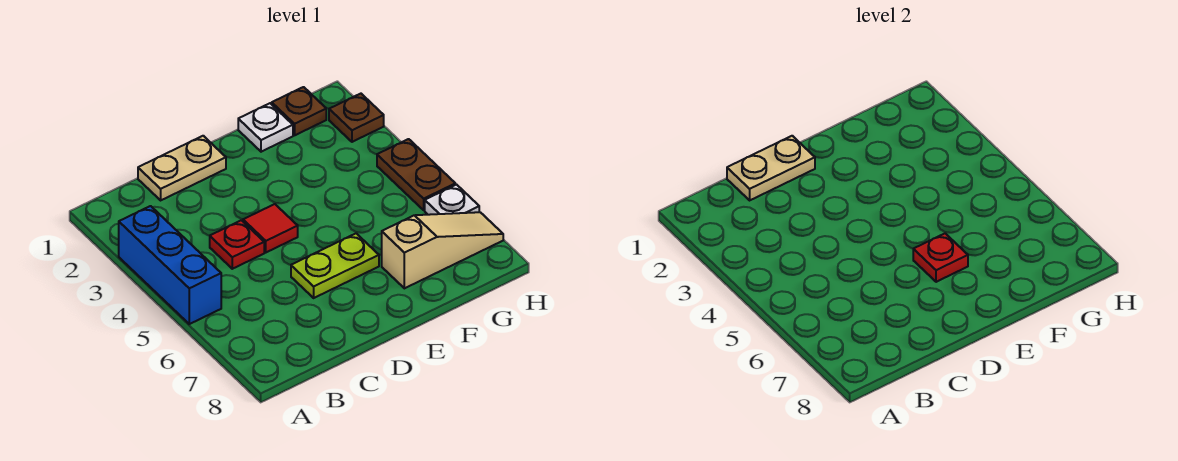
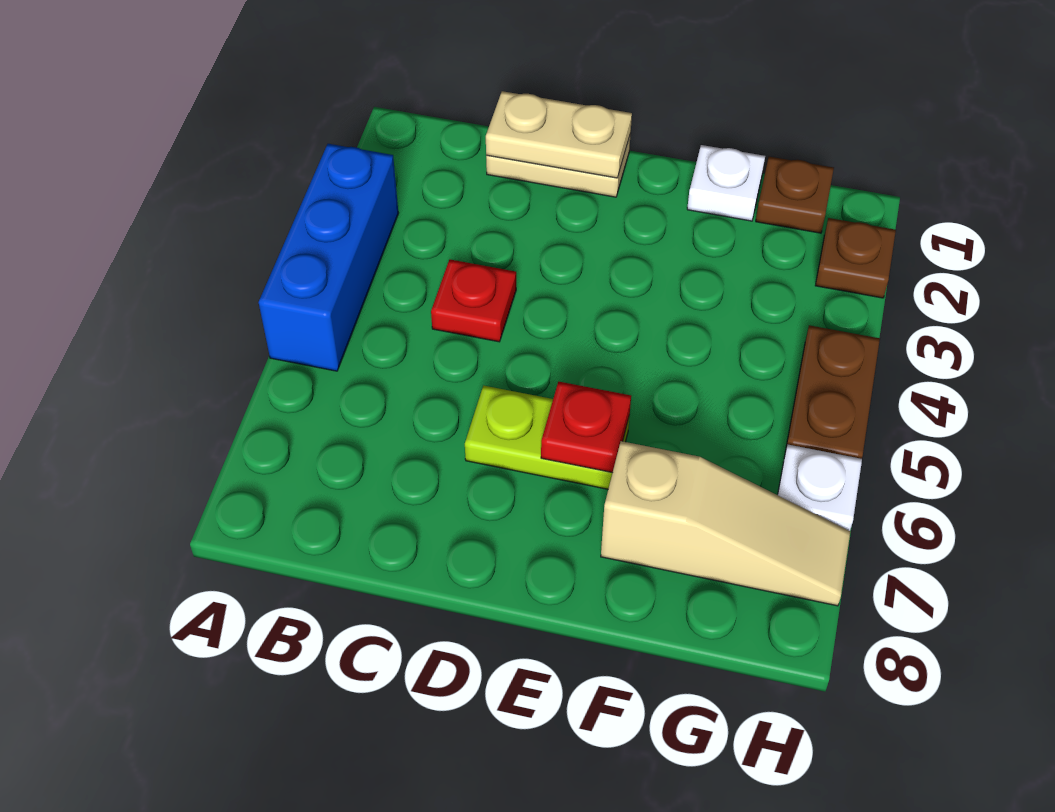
red tile D4 level 1 -> none

